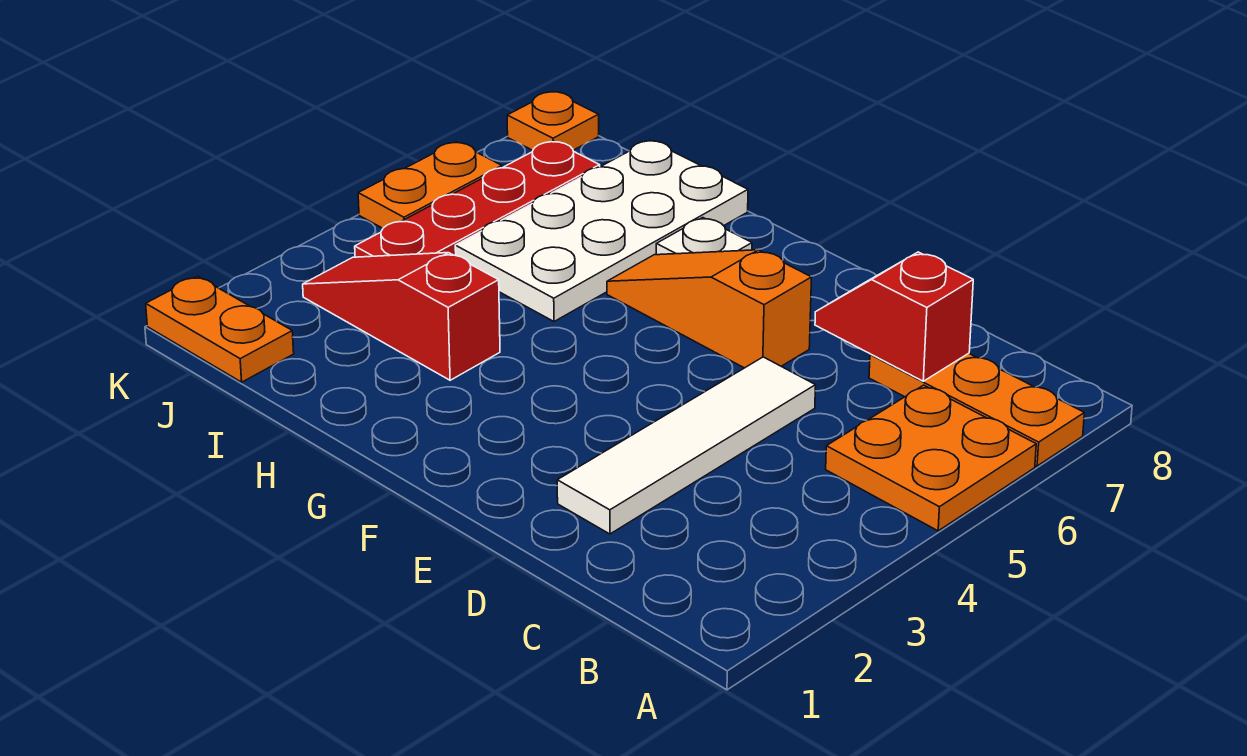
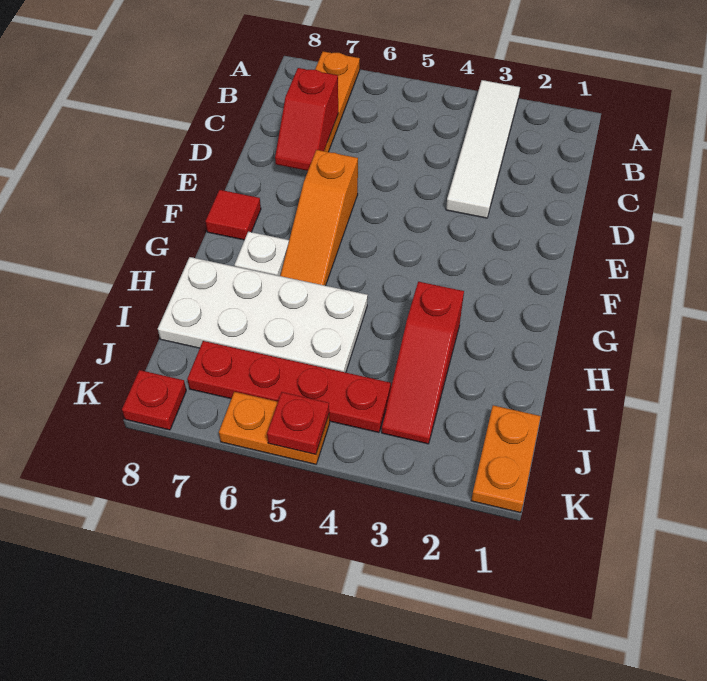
orange plate A5:B6 level 1 -> none
white tile D2:D5 level 1 -> white tile A3:D3 level 1
none -> red tile F8 level 1
none -> red plate K5 level 2
orange plate K8 level 1 -> red plate K8 level 1

